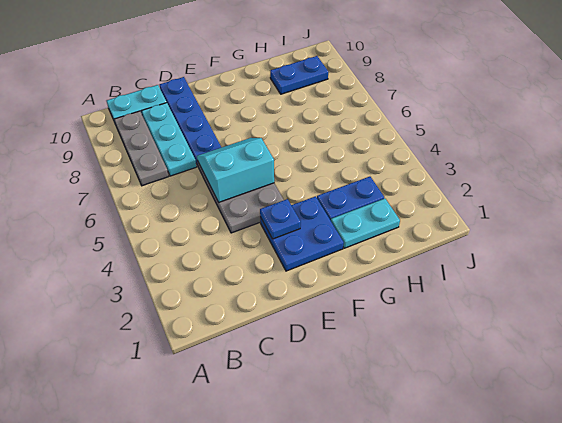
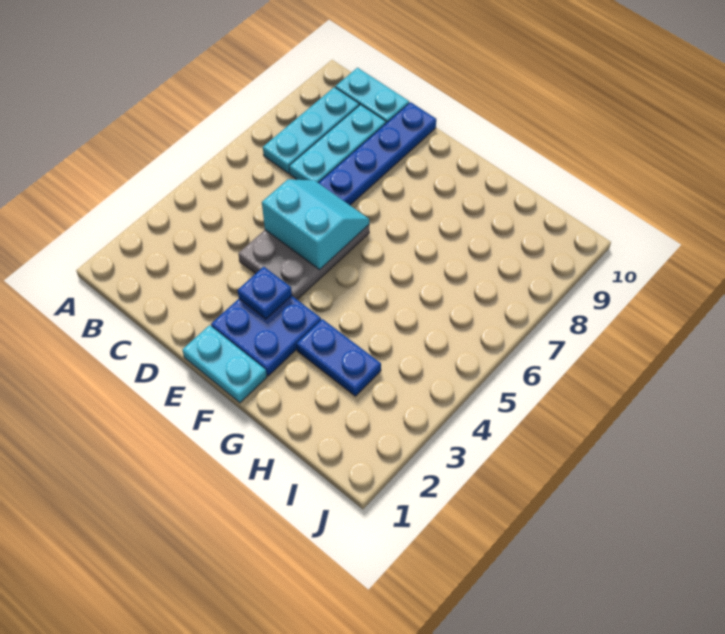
grey plate B7:B9 level 1 -> cyan plate B7:B9 level 1
cyan plate G2:H2 level 1 -> cyan plate E1:F1 level 1
blue plate H9:I9 level 1 -> none

